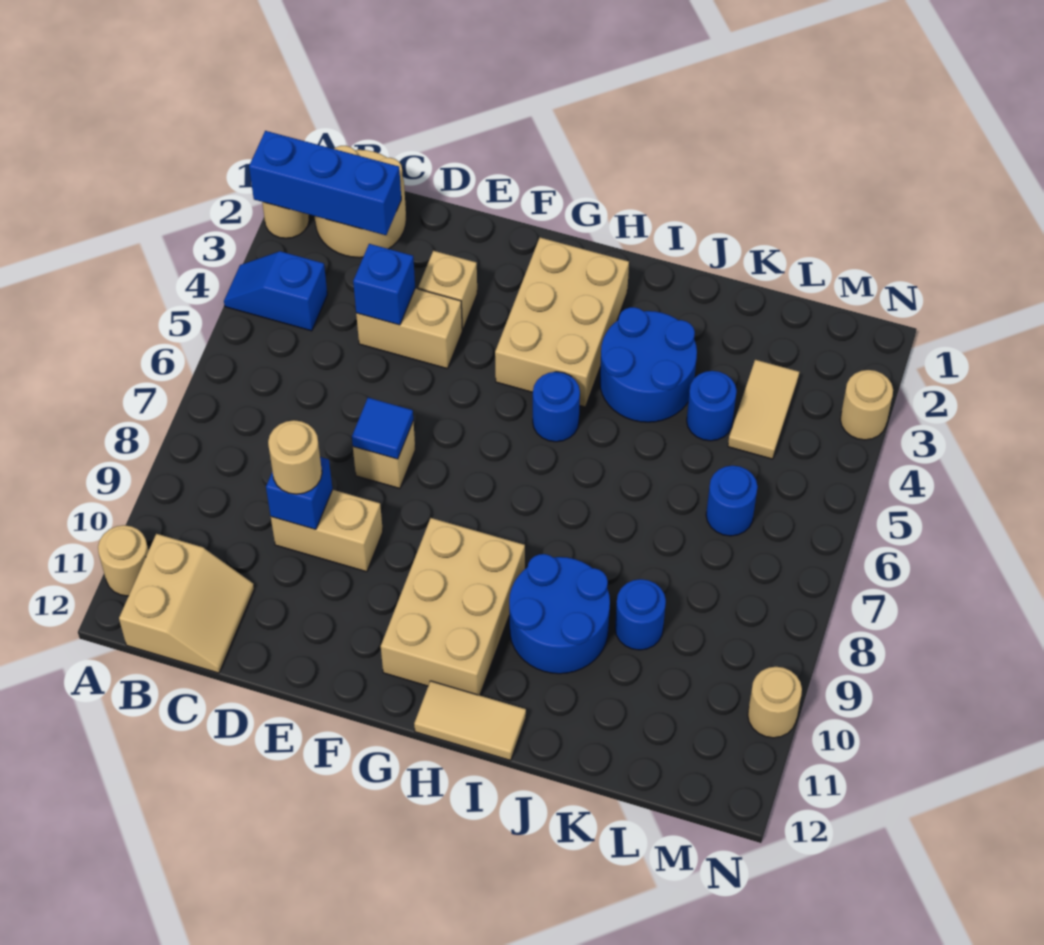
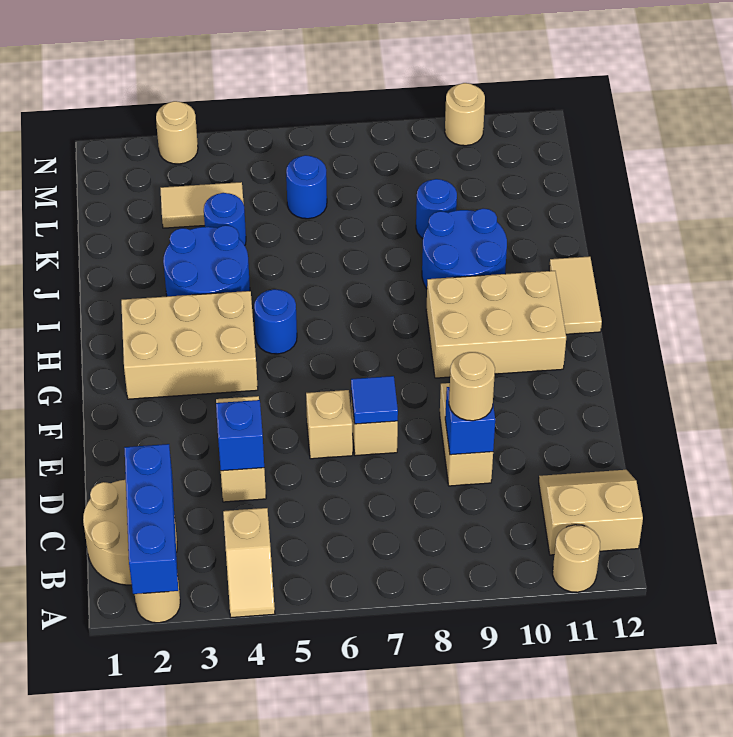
blue slope A4:B4 level 1 top B -> tan slope A4:B4 level 1 top B
tan brick E3 level 1 -> tan brick E6 level 1

